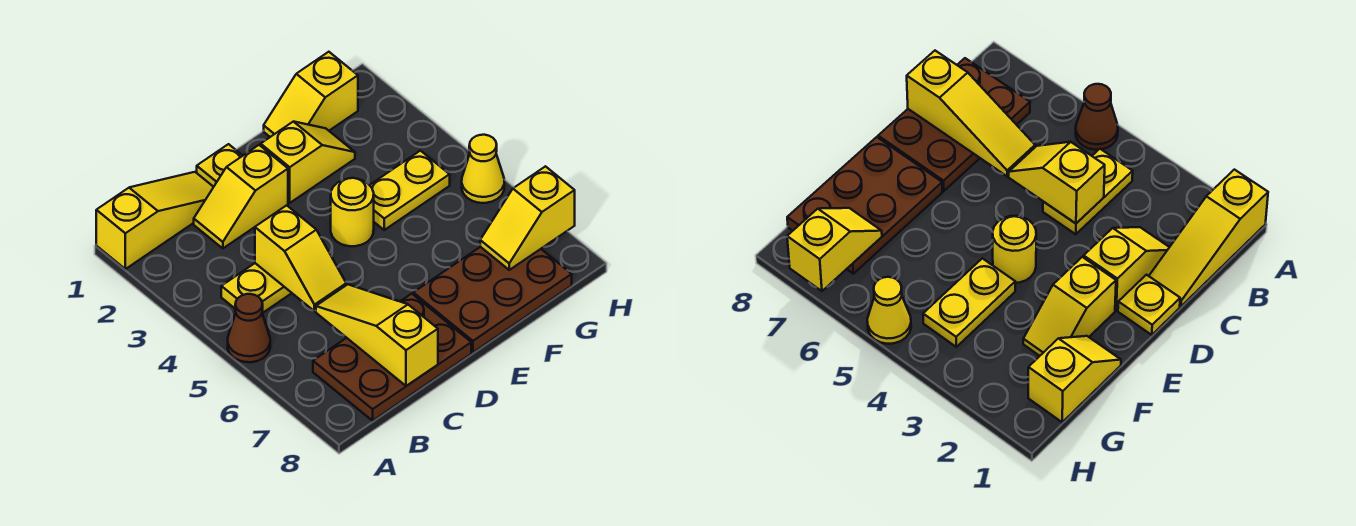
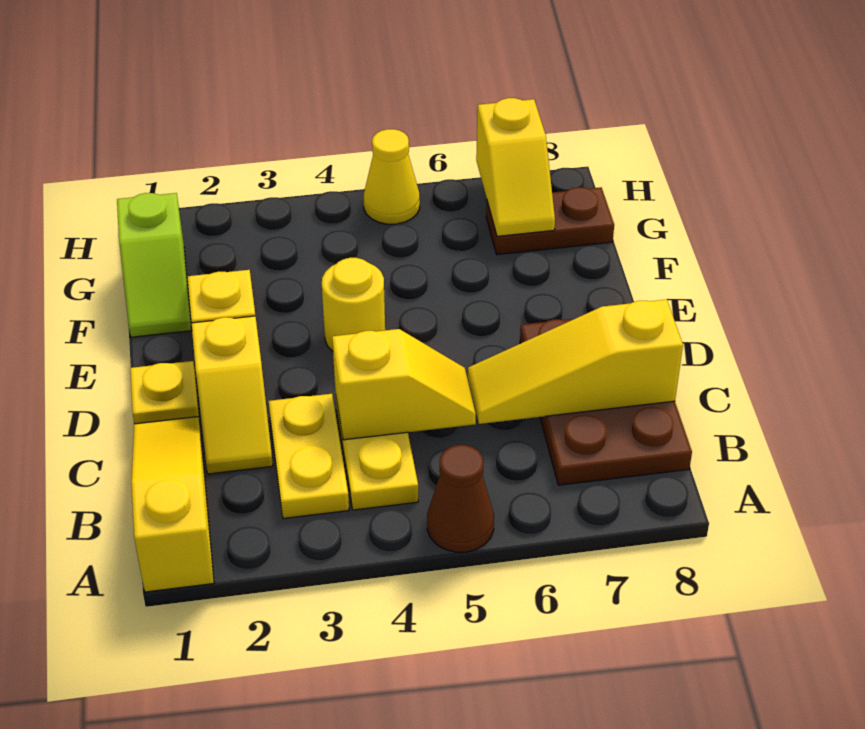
brown plate E7:G8 level 1 -> brown plate G7:G8 level 1
yellow slope F1:G1 level 1 top G -> lime slope F1:G1 level 1 top G
yellow plate F4:G4 level 1 -> yellow plate B3:C3 level 1

